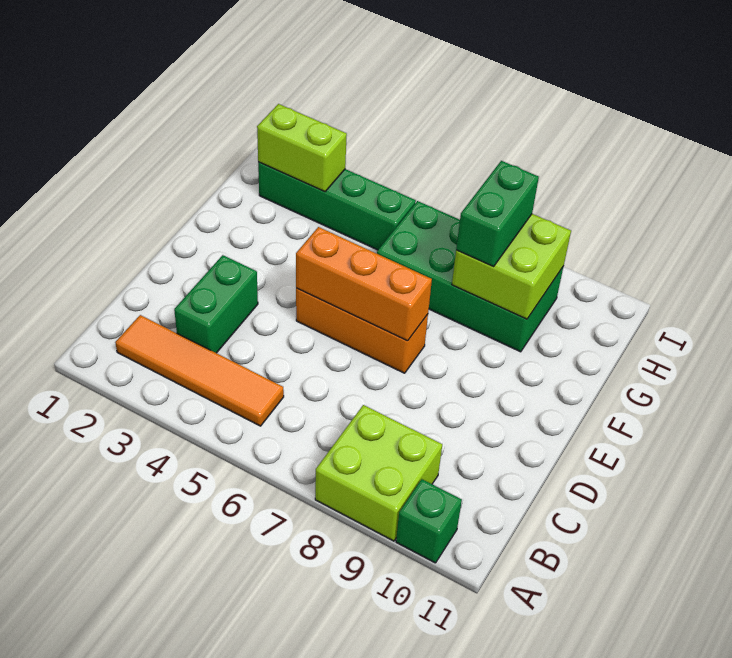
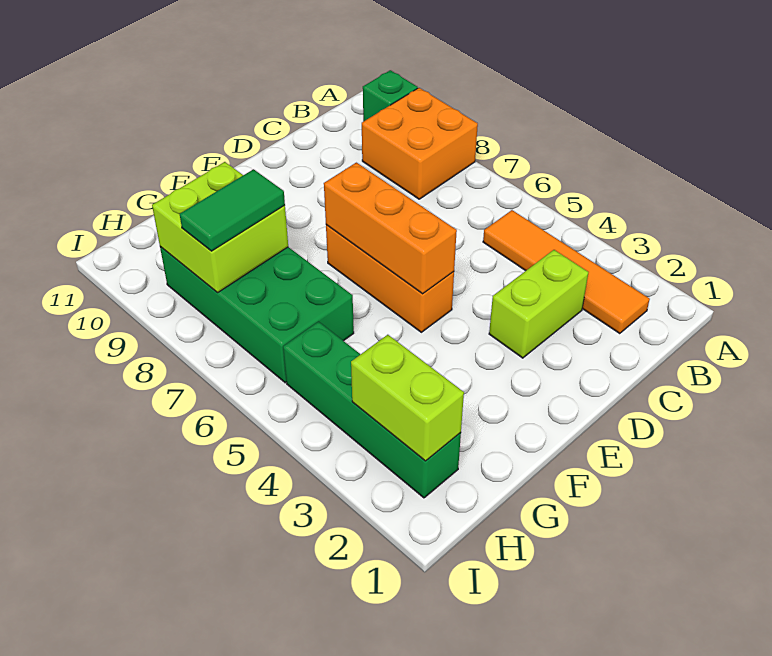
lime brick A8:B9 level 1 -> orange brick A8:B9 level 1
green brick C3:D3 level 1 -> lime brick C3:D3 level 1
green brick G8:H8 level 3 -> green tile G8:H8 level 3

